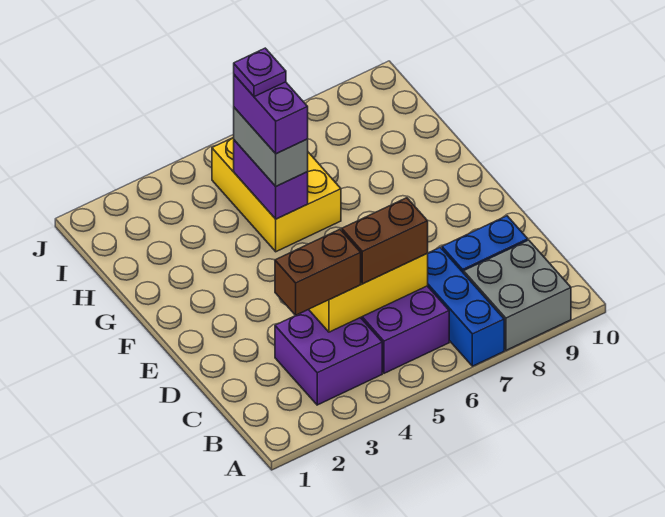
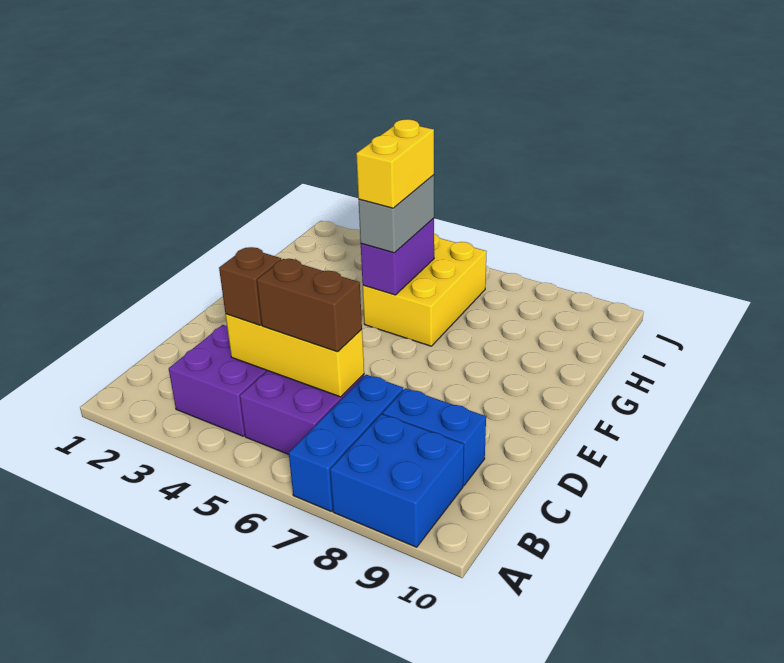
grey brick A8:B9 level 1 -> blue brick A8:B9 level 1
brown brick C3:C4 level 3 -> brown brick C4 level 3
purple brick G5:H5 level 4 -> yellow brick G5:H5 level 4
purple plate H5 level 5 -> none

